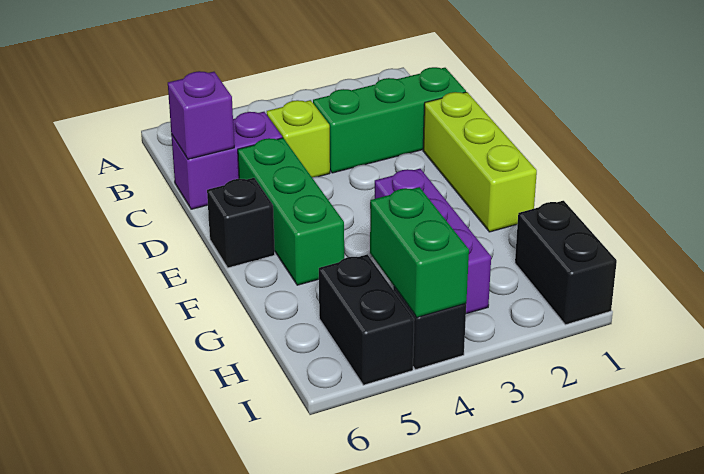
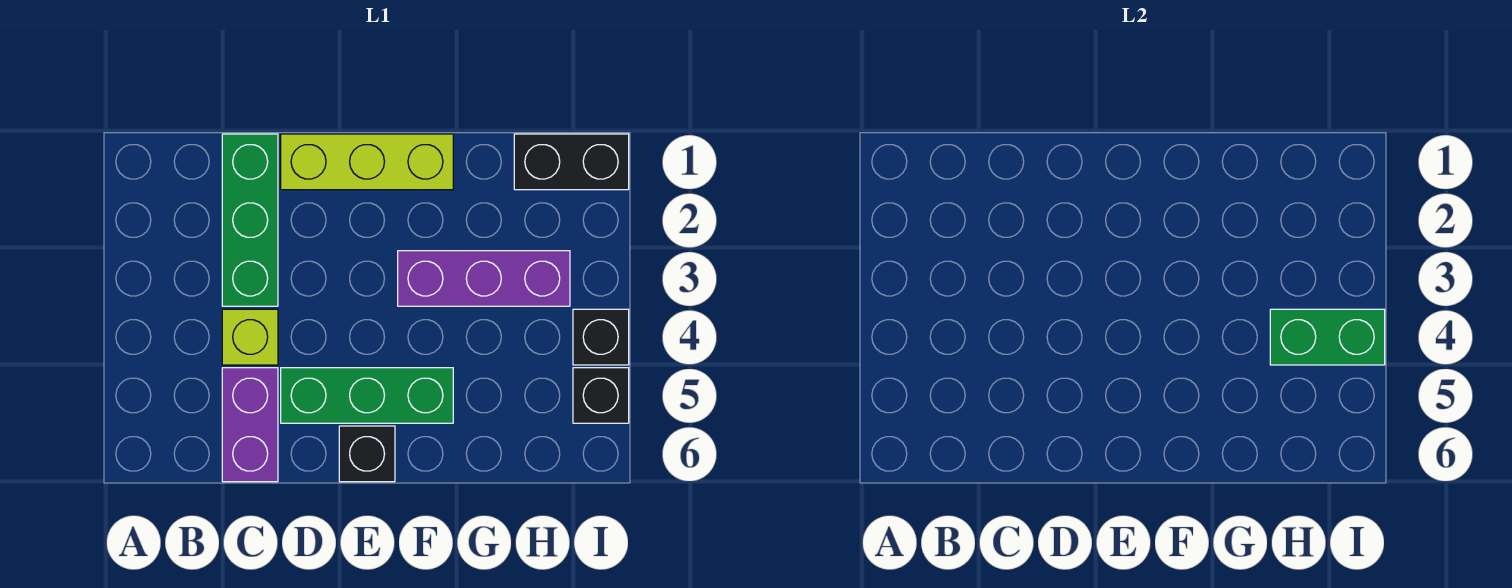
purple brick C6 level 2 -> none
black brick H5:I5 level 1 -> black brick I5 level 1

